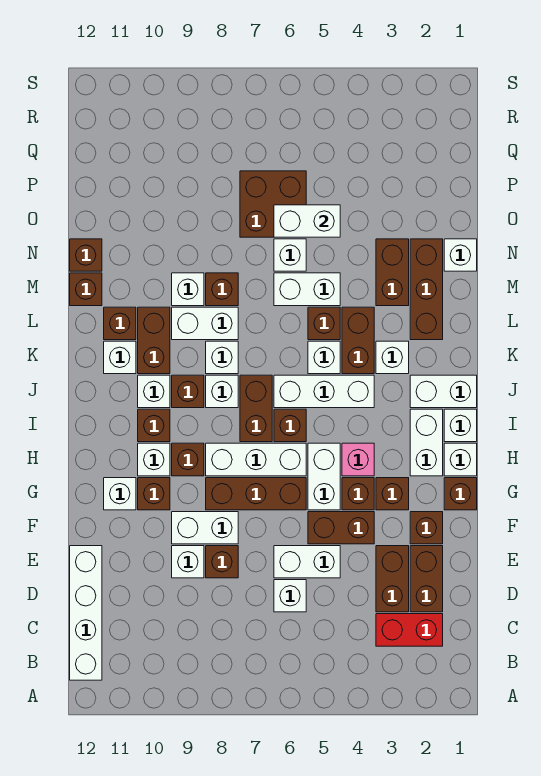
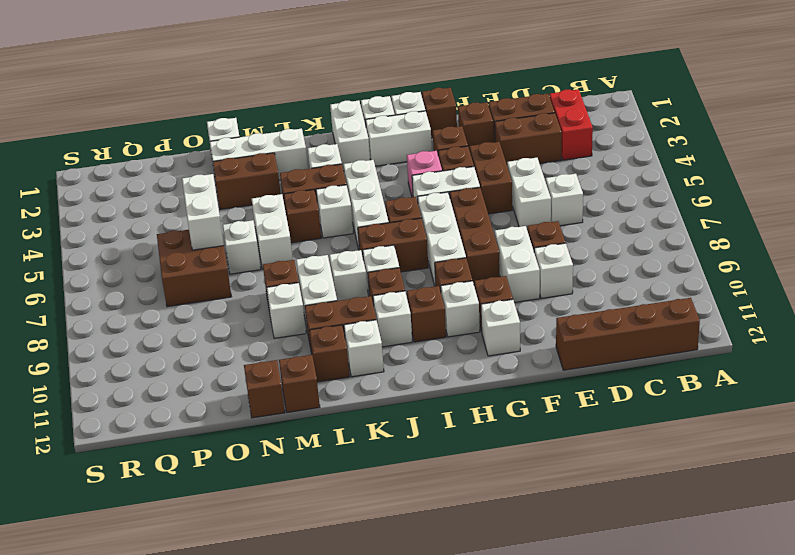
white brick B12:E12 level 1 -> brown brick B12:E12 level 1
brown brick L2:N2 level 1 -> white brick L2:N2 level 1

